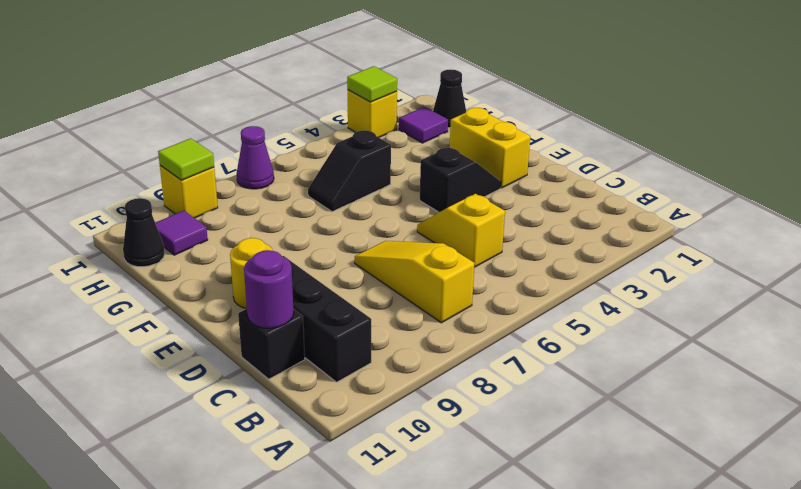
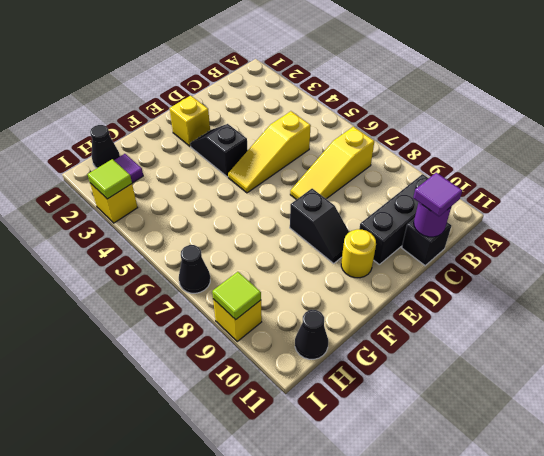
yellow slope C5:D5 level 1 top C -> yellow slope C5:E5 level 1 top C
yellow brick E2:F2 level 1 -> yellow brick E2 level 1
black slope G5:G6 level 1 top 5 -> black slope E8:E9 level 1 top 8
purple tile H10 level 1 -> purple tile C11 level 3
purple cone I7 level 1 -> black cone I7 level 1

